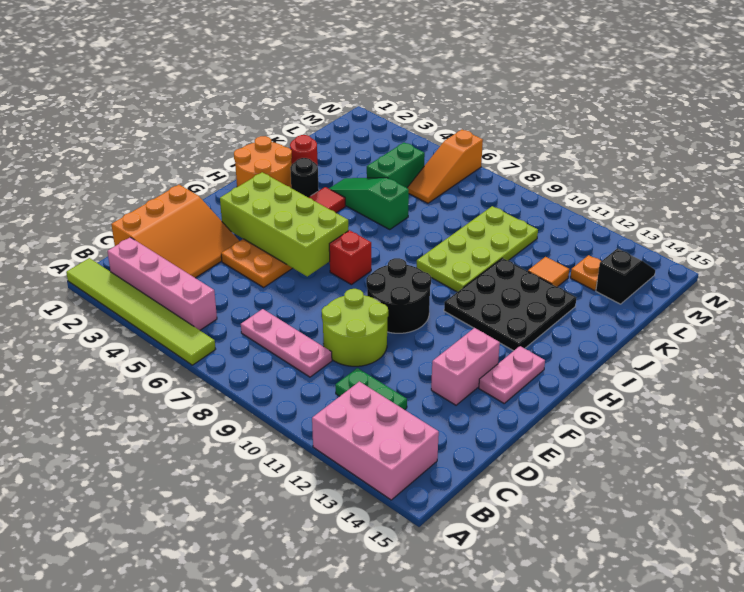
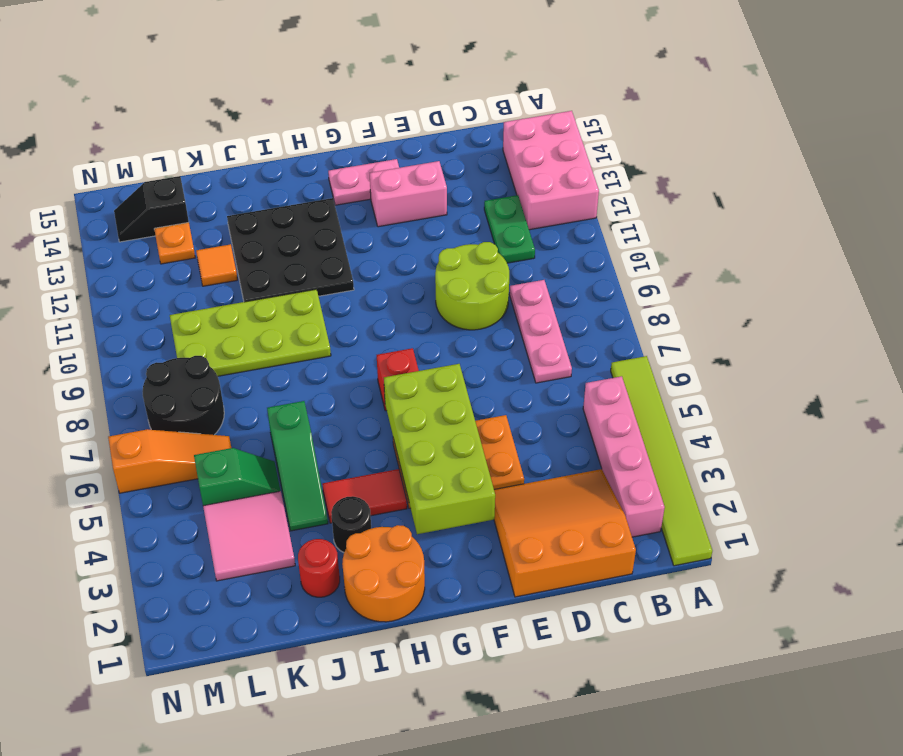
black round brick F9:G10 level 1 -> black round brick L7:M8 level 1
none -> pink tile K3:L4 level 1
green brick K5:L5 level 1 -> green slope K5:L5 level 1 top L

